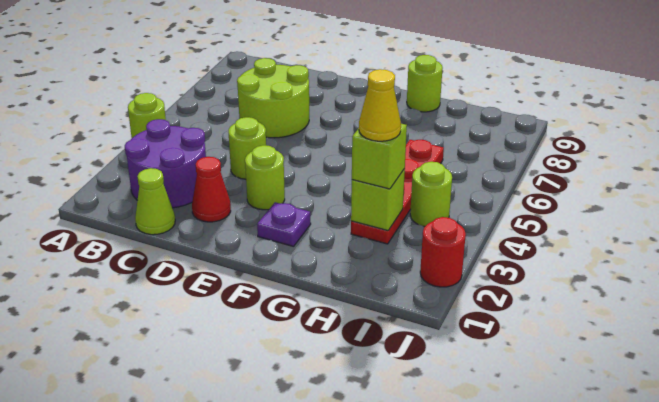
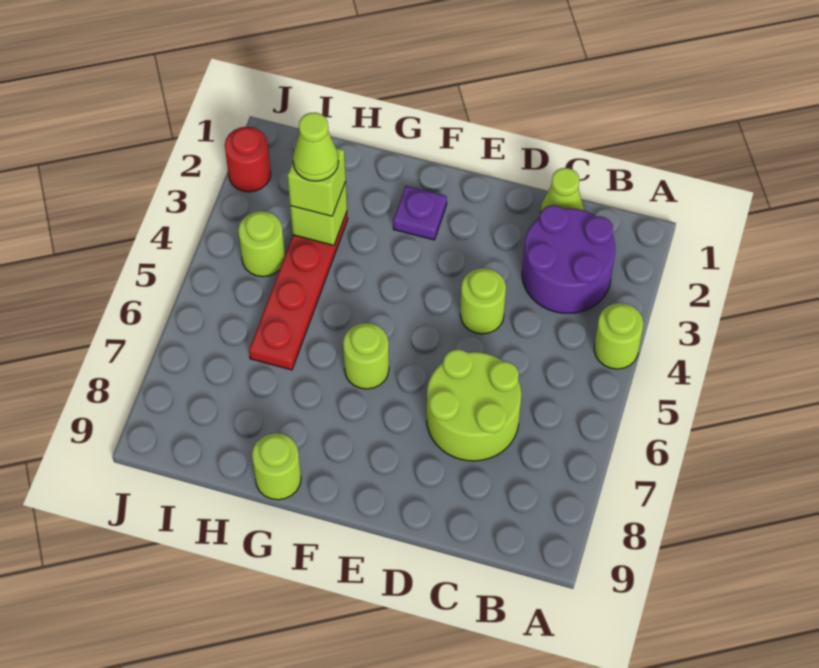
red cone D2 level 1 -> none
lime round brick E3 level 1 -> lime round brick F6 level 1
yellow cone H3 level 4 -> lime cone H3 level 4

